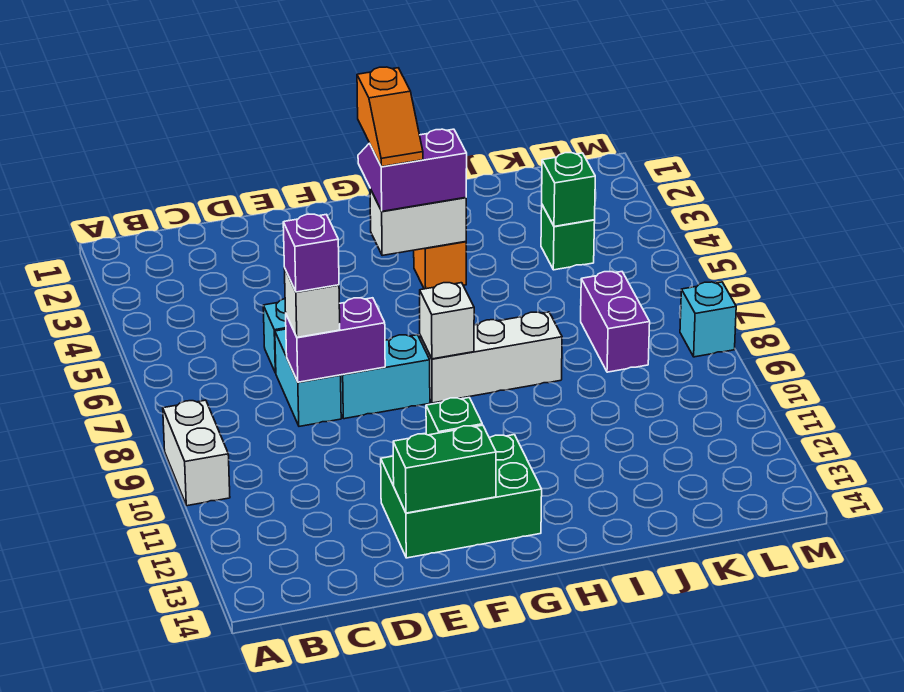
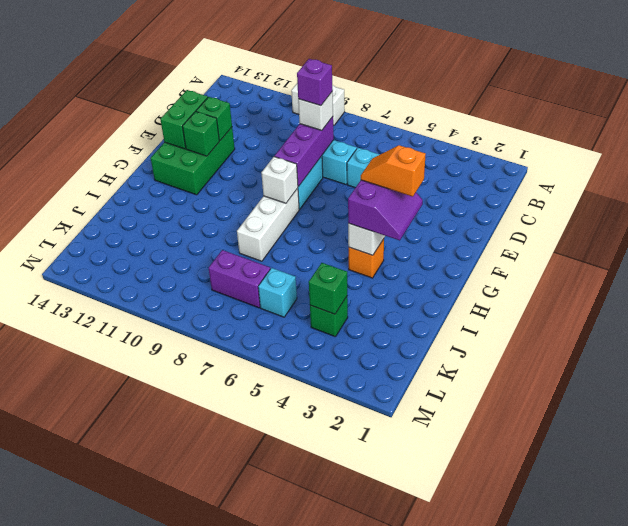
purple brick D8:E8 level 2 -> purple brick D8:F8 level 2
none -> green brick E12 level 2
cyan brick M8 level 1 -> cyan brick K6 level 1

